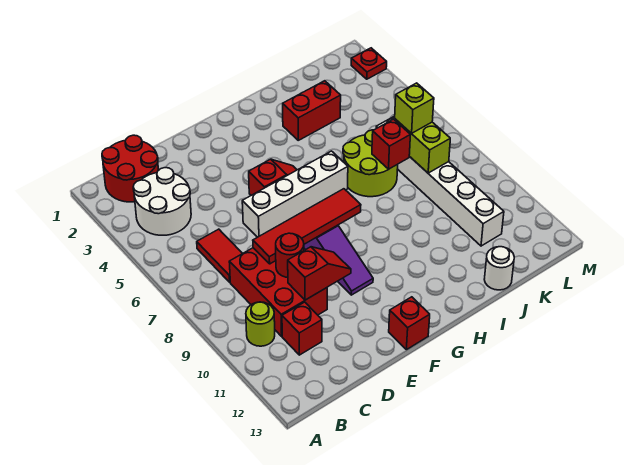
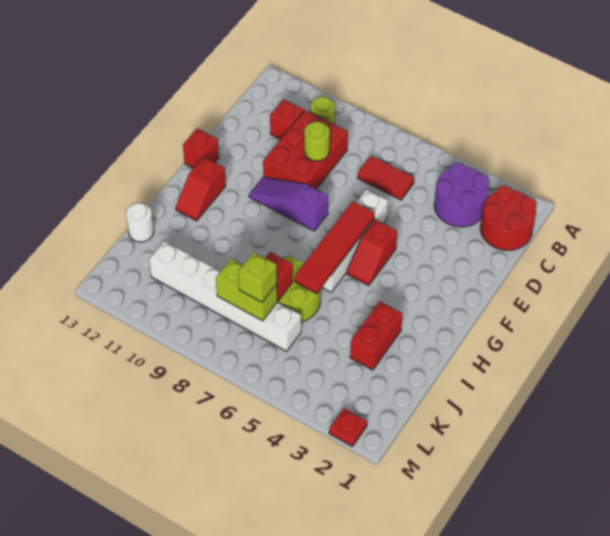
white round brick B3:C4 level 1 -> purple round brick B3:C4 level 1
red brick C8:D10 level 1 -> red brick C9:E10 level 1
red tile D8:G8 level 2 -> red tile F6:I6 level 2
red round brick D9 level 2 -> lime round brick D9 level 2
red slope D10:E10 level 2 top D -> red slope G12:H12 level 1 top G

